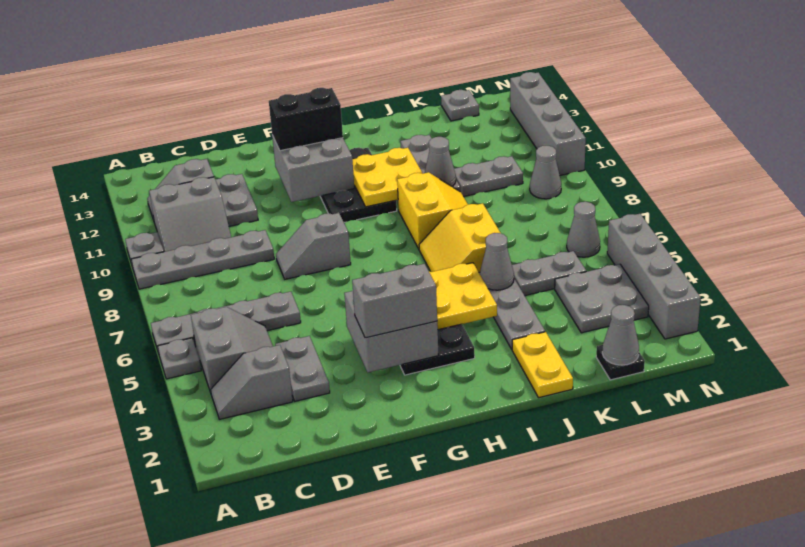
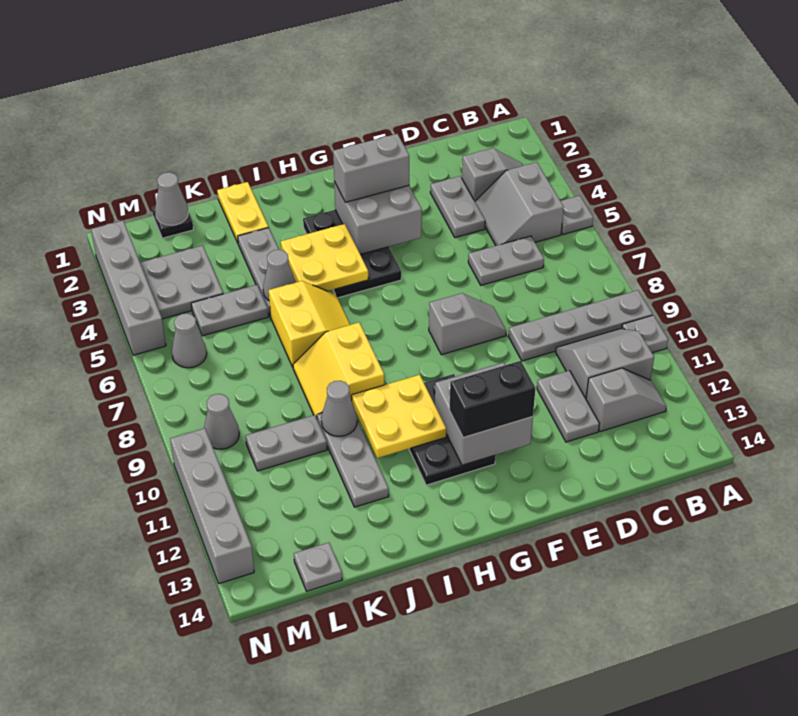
grey plate A6:D6 level 1 -> grey plate C6:D6 level 1

